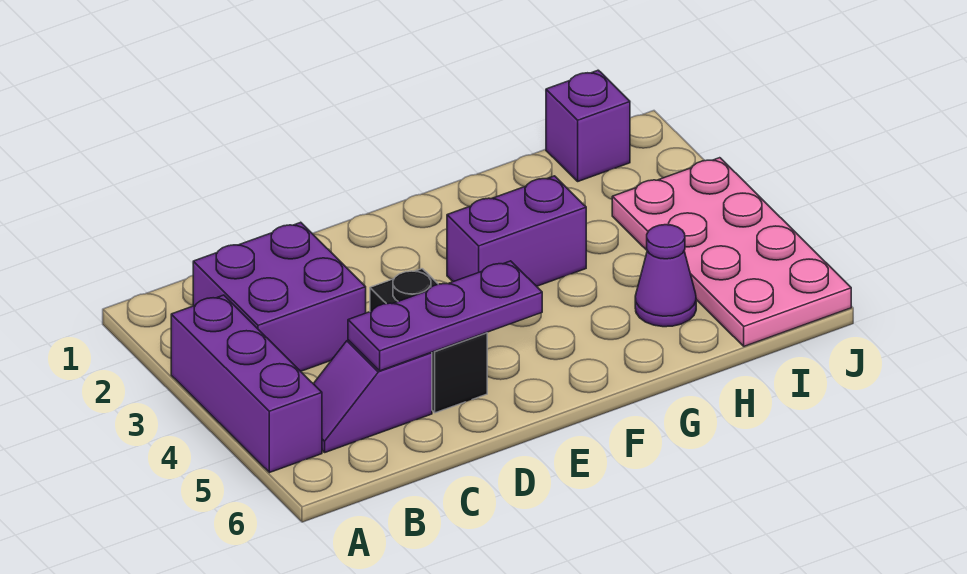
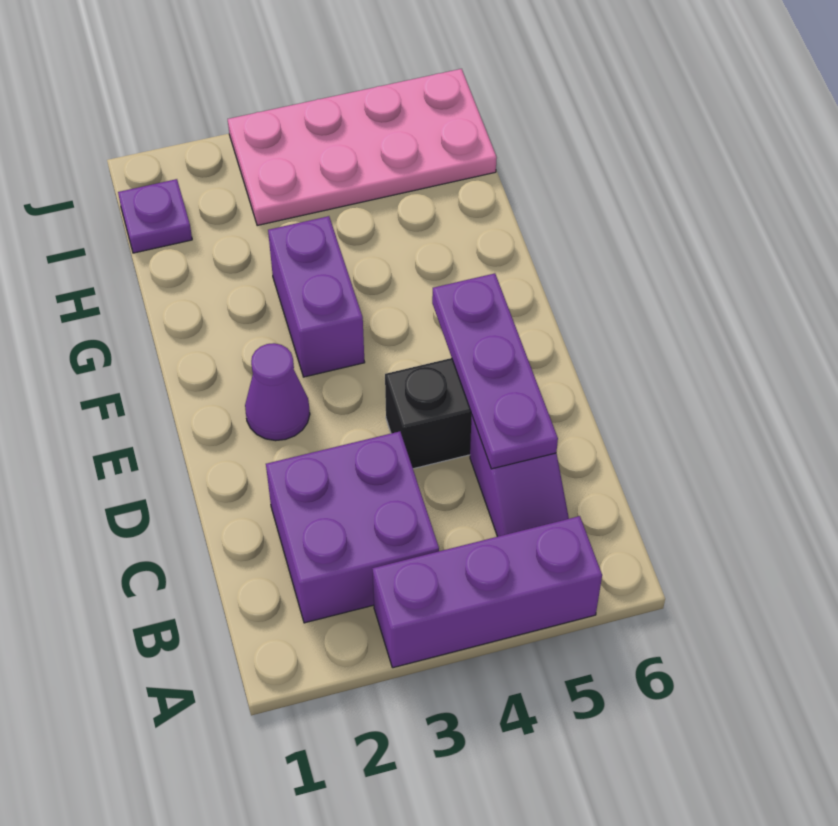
purple cone H5 level 1 -> purple cone E2 level 1
purple brick I1 level 1 -> purple plate I1 level 1

